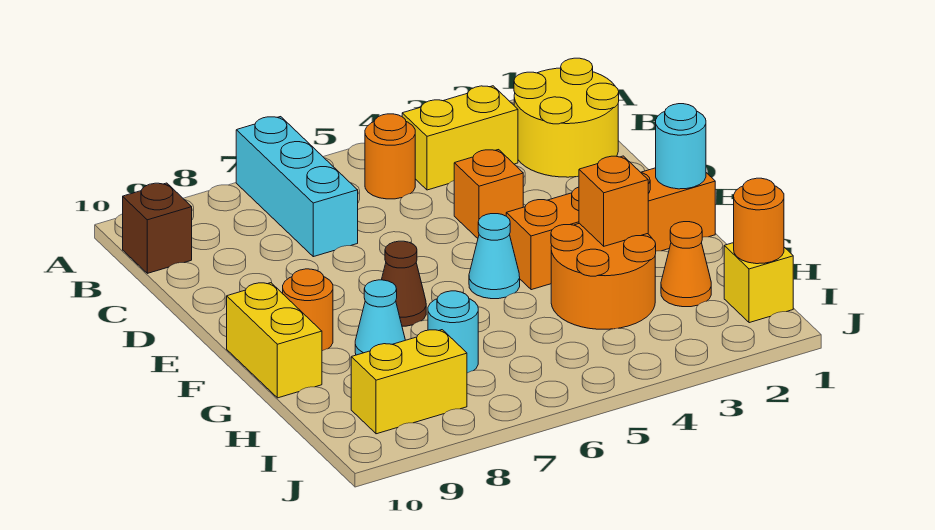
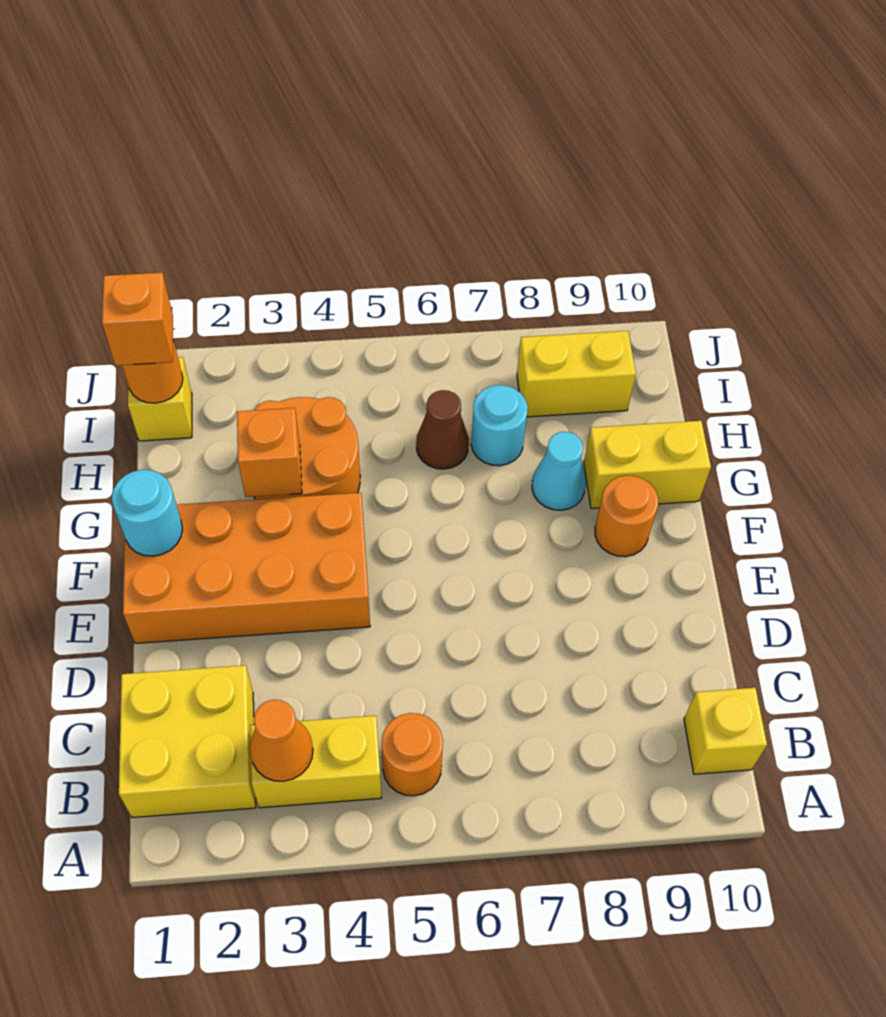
cyan brick A7:C7 level 1 -> none
yellow round brick B1:C2 level 1 -> yellow brick B1:C2 level 1
brown brick B10 level 1 -> yellow brick B10 level 1
orange brick D4 level 1 -> orange brick I1 level 3
orange brick F1:F4 level 1 -> orange brick E1:F4 level 1
cyan cone F5 level 1 -> none
brown cone F7 level 1 -> brown cone H6 level 1
yellow brick F10:G10 level 1 -> yellow brick G9:G10 level 1
orange cone H2 level 1 -> orange cone B3 level 2

